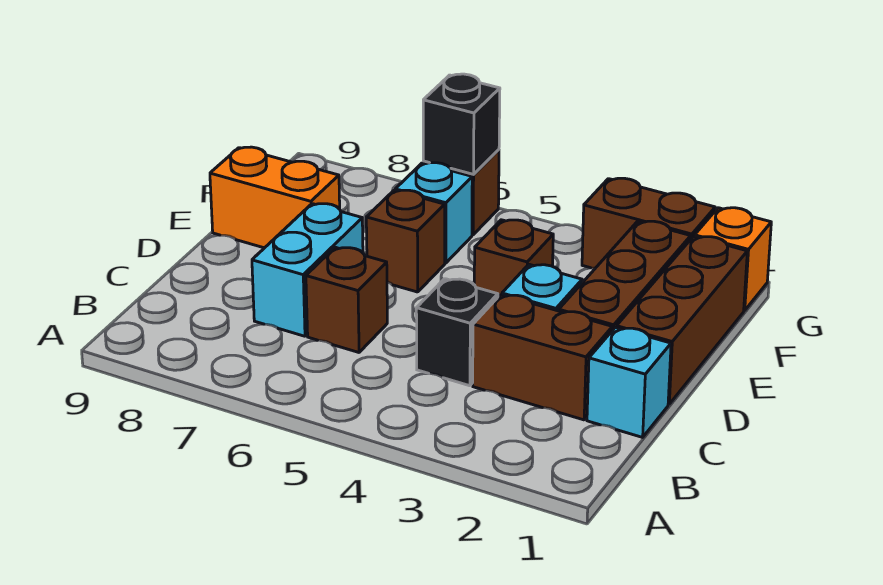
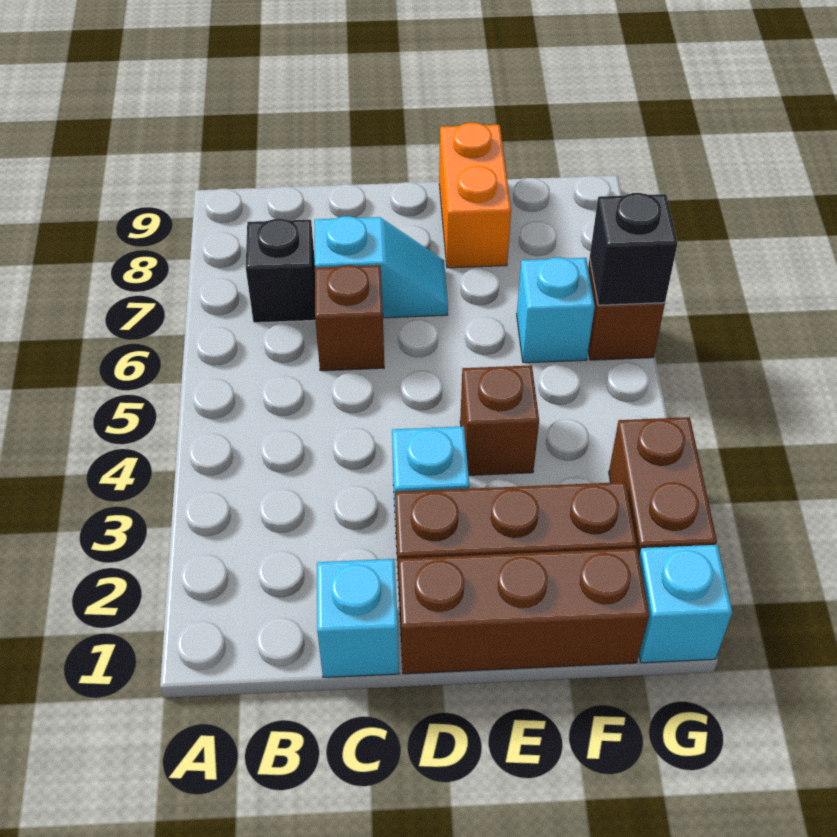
brown brick C2:C3 level 1 -> none
black brick C4 level 1 -> black brick B7 level 1
cyan brick C7:D7 level 1 -> cyan slope C7:D7 level 1 top C
brown brick E6 level 1 -> none
orange brick G1 level 1 -> cyan brick G1 level 1

